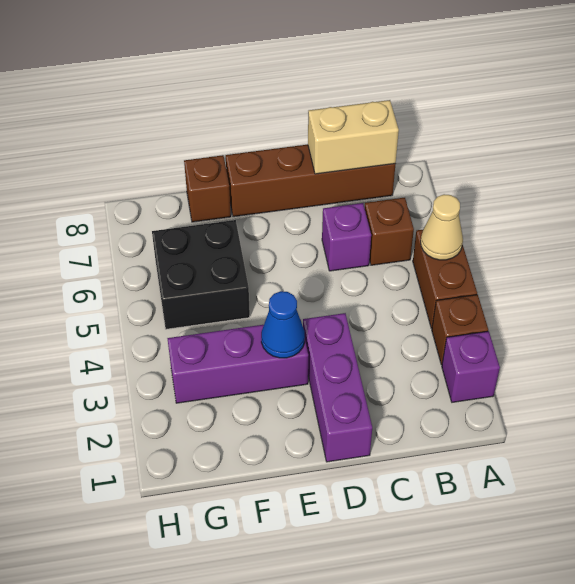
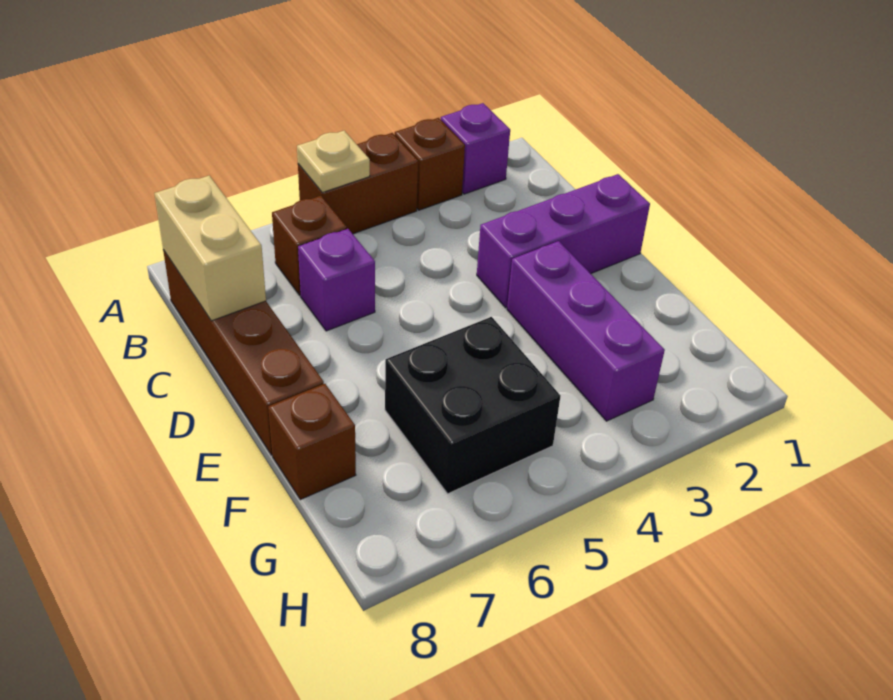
tan cone A5 level 2 -> tan plate A5 level 2
blue cone E3 level 2 -> none

